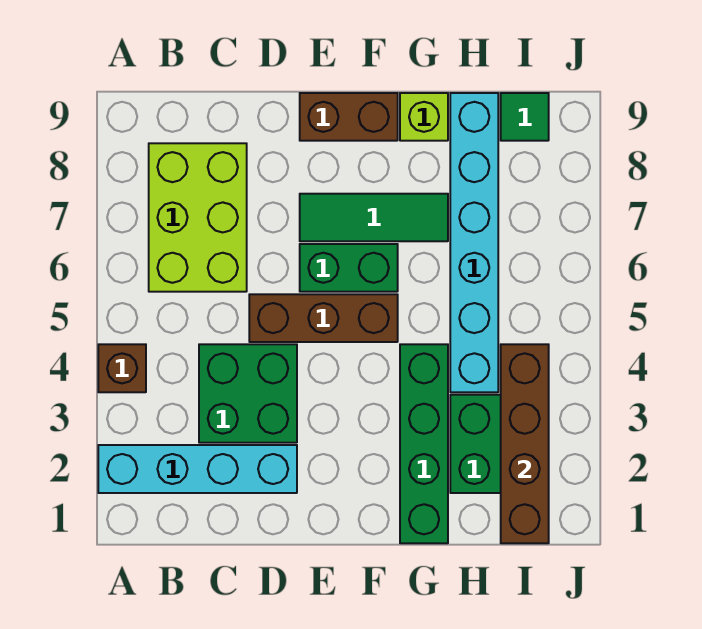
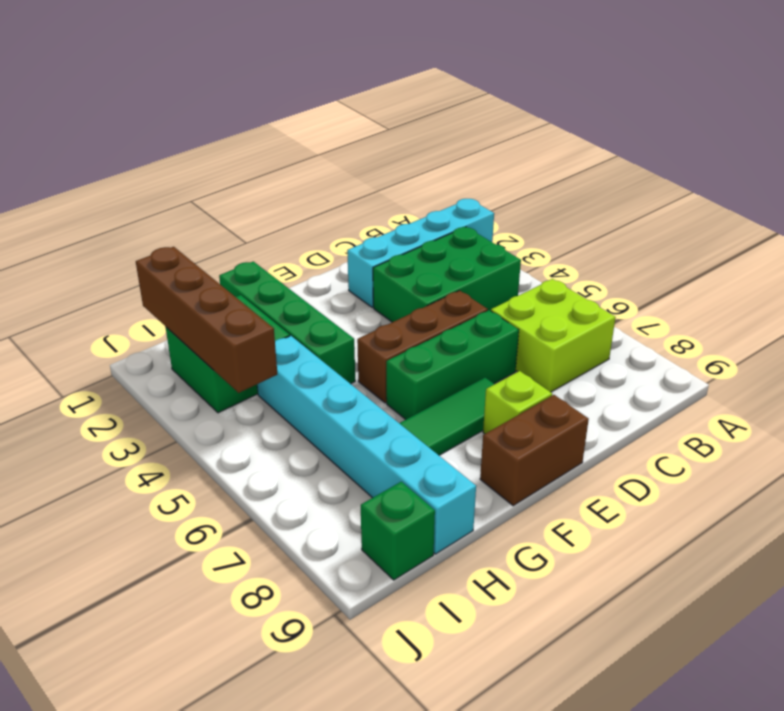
brown brick A4 level 1 -> none
lime brick B6:C8 level 1 -> lime brick B6:C7 level 1
green brick C3:D4 level 1 -> green brick B3:D4 level 1
green brick E6:F6 level 1 -> green brick D6:F6 level 1
lime brick G9 level 1 -> lime brick E8 level 1
green tile I9 level 1 -> green brick I9 level 1

